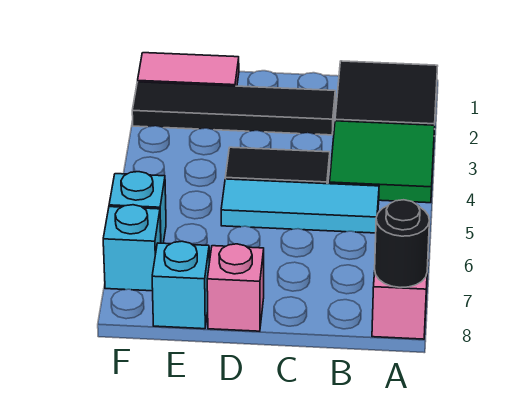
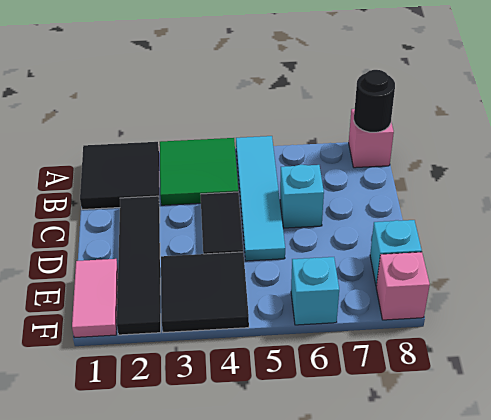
cyan tile B5:D5 level 1 -> cyan tile A5:D5 level 1
pink brick D8 level 1 -> pink brick F8 level 1
none -> black tile E3:F4 level 1
cyan brick F7 level 1 -> cyan brick C6 level 1

